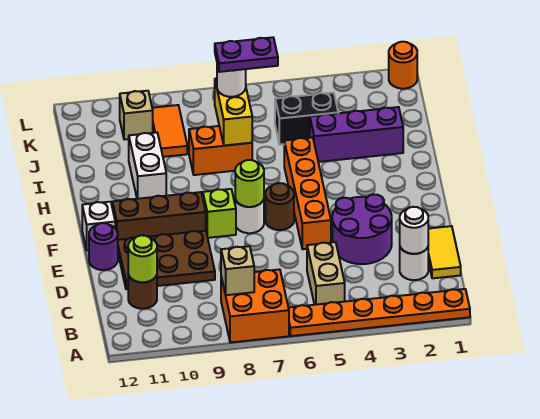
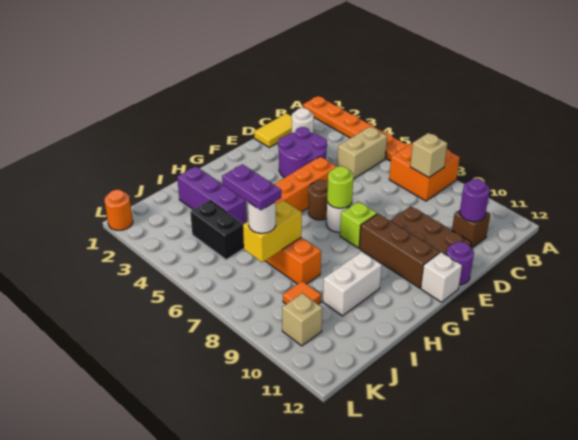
white round brick C2 level 2 -> none
brown round brick C11 level 1 -> brown brick C11 level 1
lime round brick C11 level 2 -> purple round brick C11 level 2
orange tile J9:K9 level 1 -> orange tile J9 level 1

